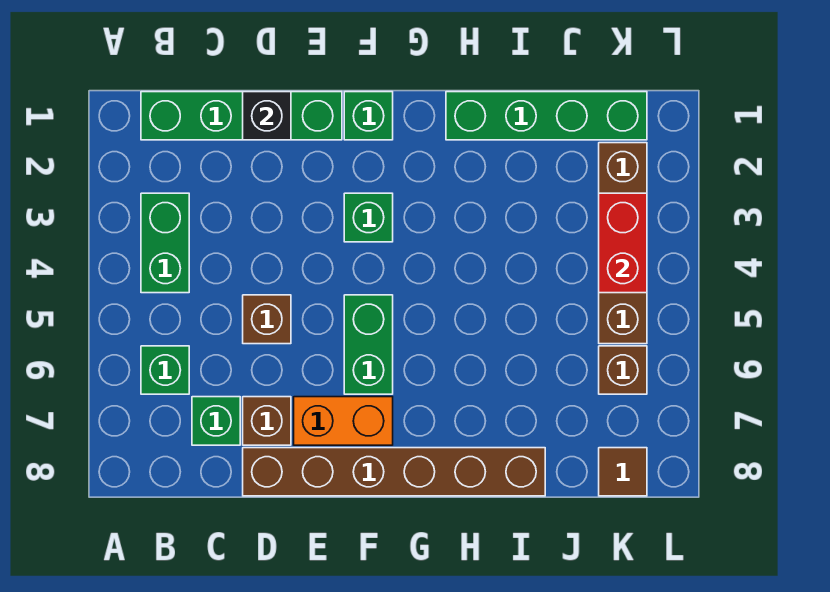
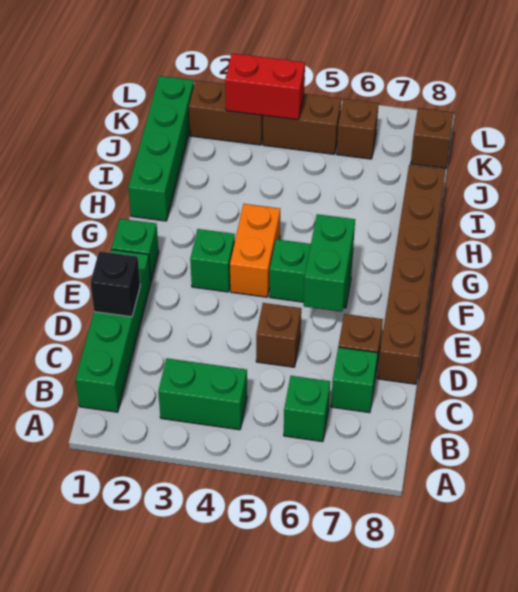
none -> green brick E6:F6 level 2
orange brick E7:F7 level 1 -> orange brick F4:G4 level 1
brown tile K8 level 1 -> brown brick K8 level 1

